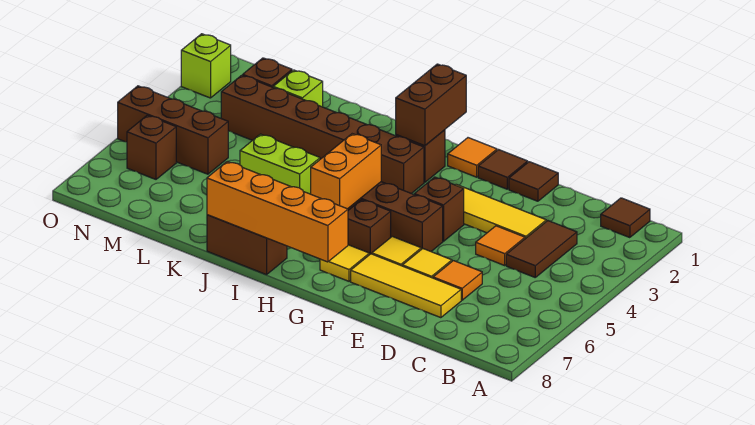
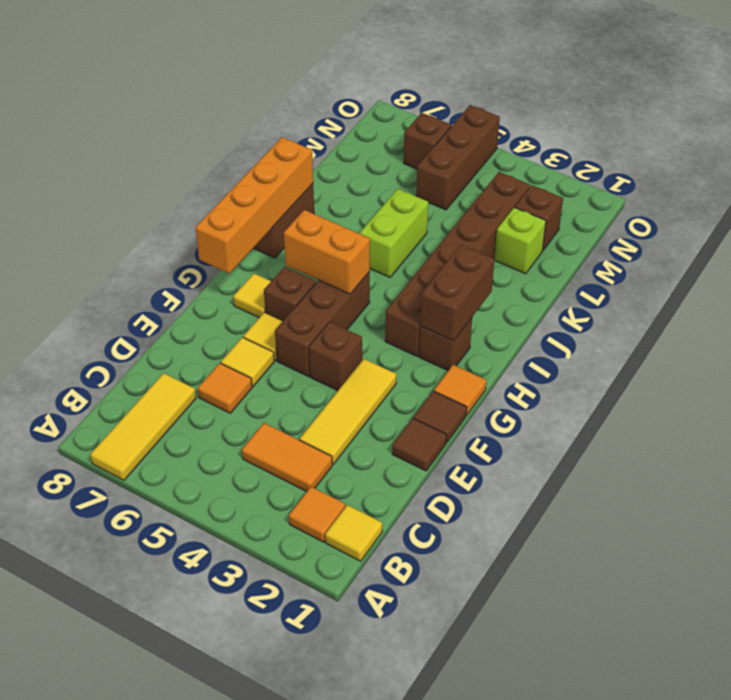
brown tile B1 level 1 -> yellow tile B1 level 1
brown tile C3:C4 level 1 -> orange tile C3:C4 level 1
orange tile D4 level 1 -> orange tile B2 level 1
yellow tile D7:F7 level 1 -> yellow tile A7:C7 level 1
brown brick H1:H2 level 2 -> brown brick H2:I2 level 2
lime brick O2 level 1 -> none

